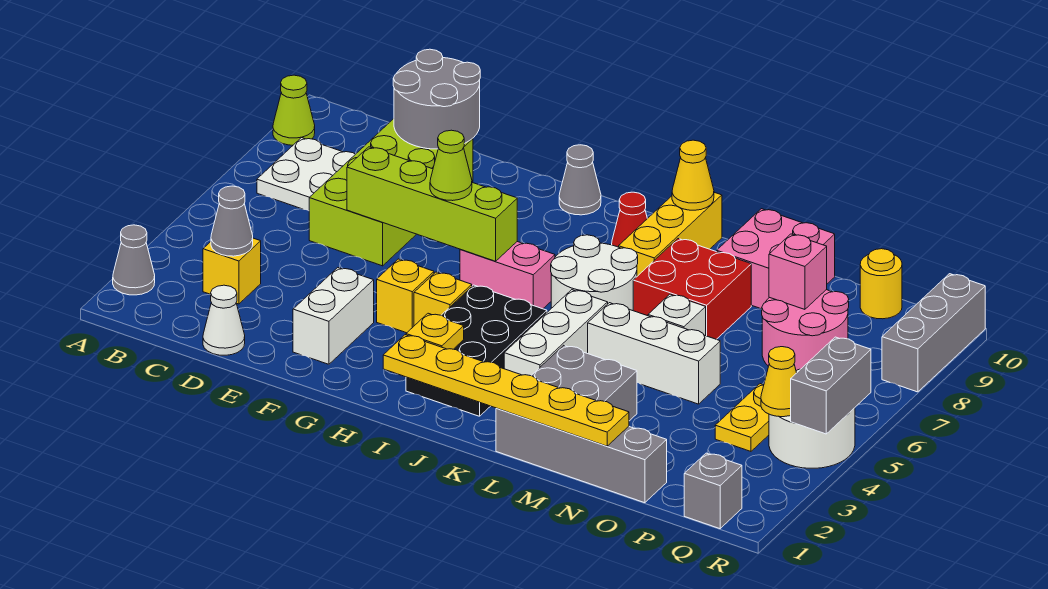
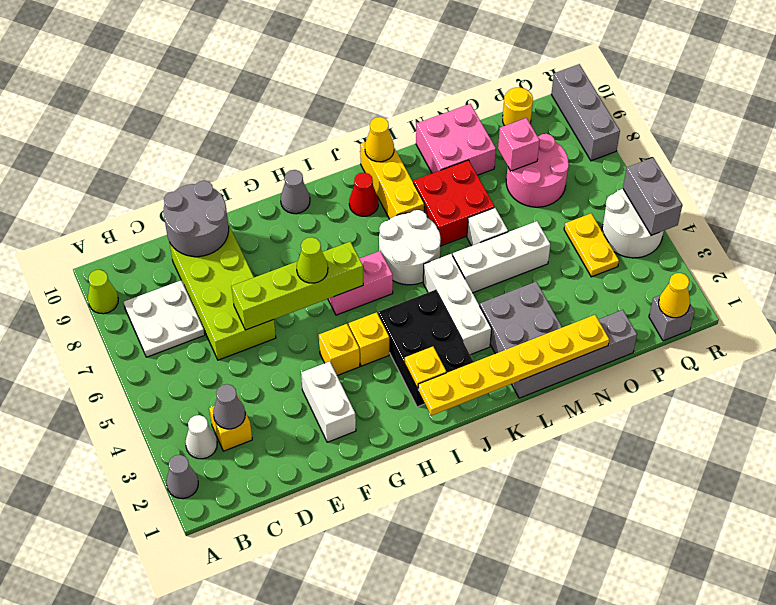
white cone D1 level 1 -> white cone B3 level 1
yellow cone Q4 level 2 -> yellow cone Q1 level 2

